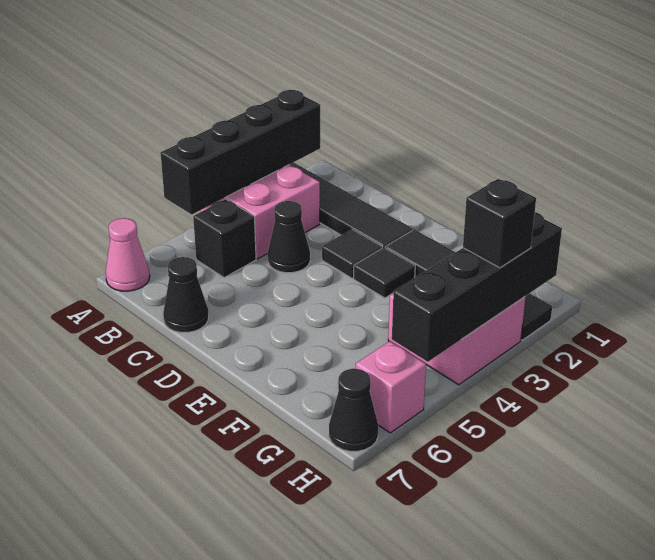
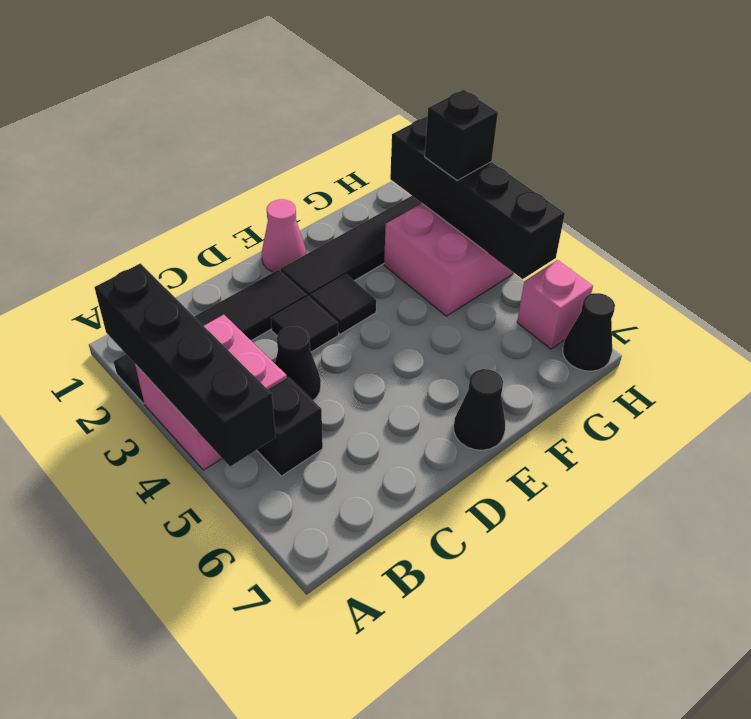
pink cone A7 level 1 -> pink cone E1 level 1
black cone C7 level 1 -> black cone E7 level 1

